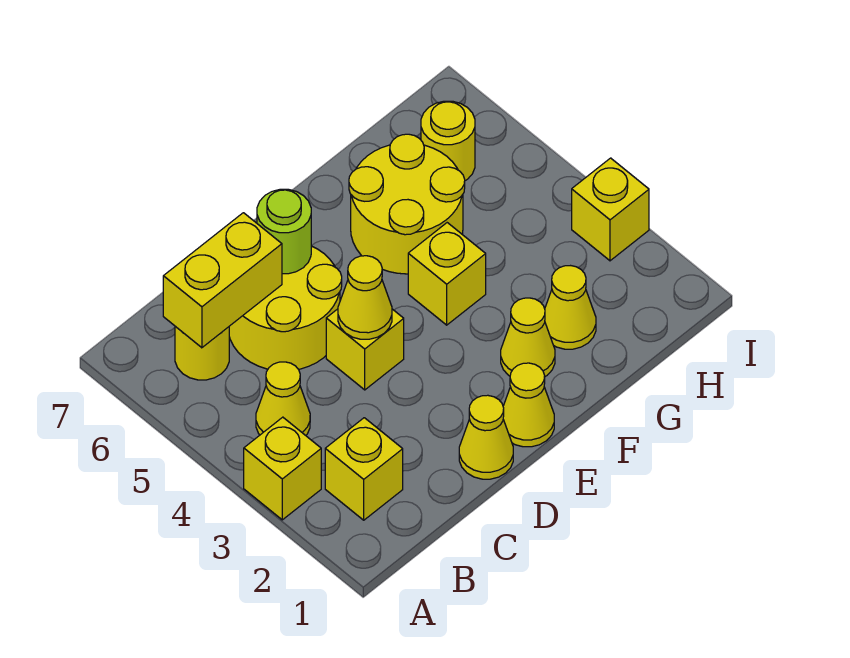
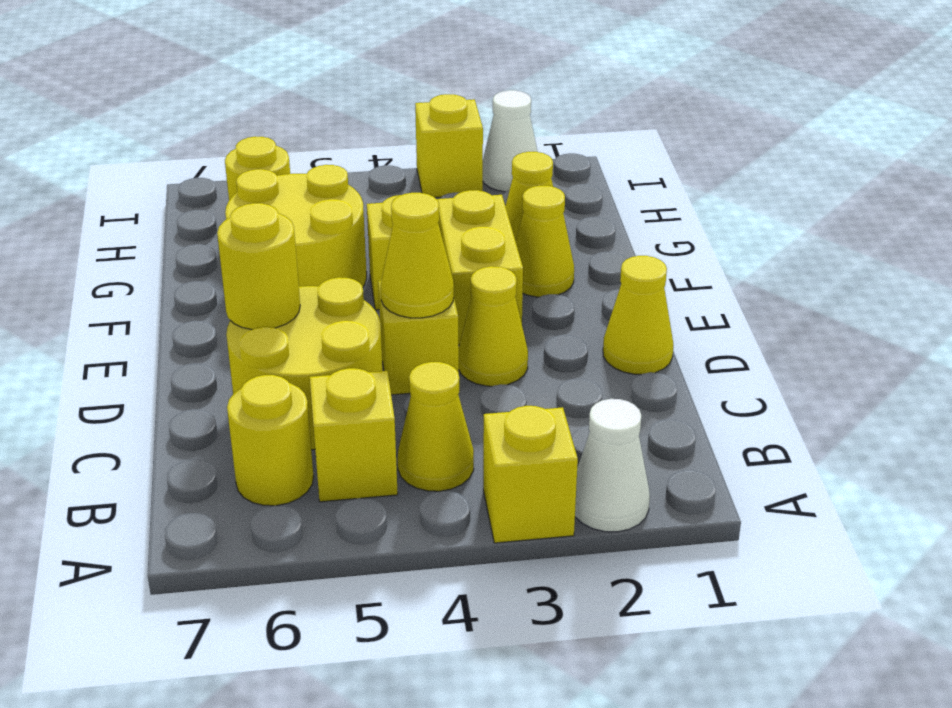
none -> white cone A2 level 1
yellow brick B2 level 1 -> yellow brick B5 level 1
yellow brick B6:C6 level 2 -> yellow brick E3:F3 level 1
lime round brick D6 level 2 -> yellow round brick D6 level 2
yellow cone E1 level 1 -> yellow cone D3 level 1
none -> white cone I2 level 1

